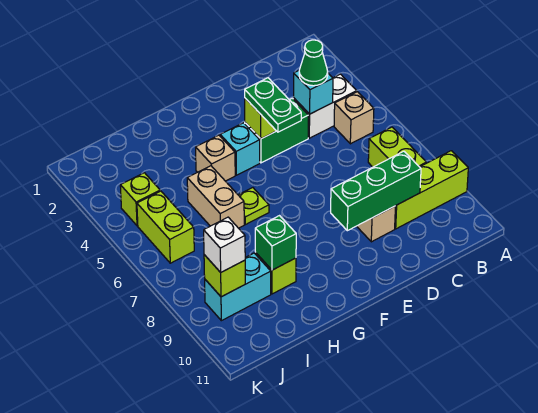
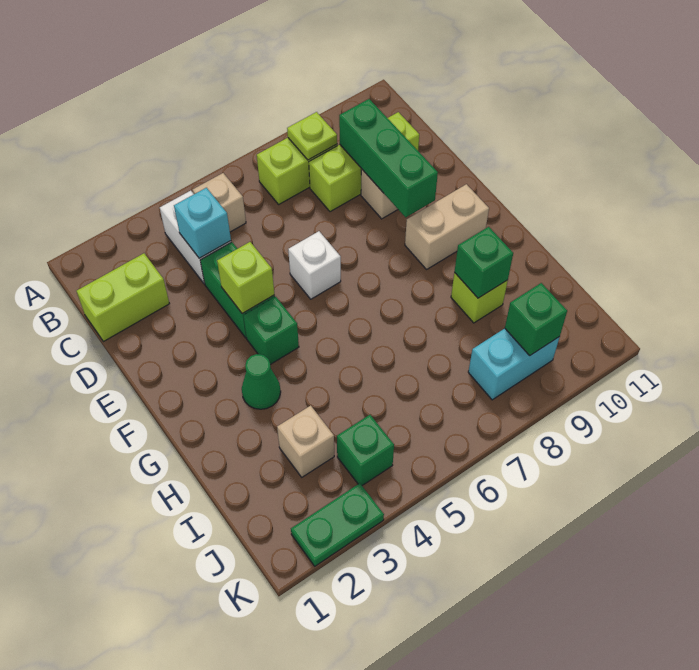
lime brick A9:C9 level 1 -> lime brick C8:C10 level 1
green cone C4 level 3 -> green cone G3 level 1
green plate E4:E5 level 3 -> green plate K2:K3 level 1
cyan brick F4 level 1 -> green brick F4 level 1
tan brick G4 level 1 -> tan brick I3 level 1
lime plate G6 level 1 -> lime plate B8 level 2
tan brick H5:H6 level 1 -> tan brick F9:F10 level 1
cyan brick I9:J9 level 1 -> cyan brick J8:J9 level 1
lime brick J4 level 1 -> green brick J4 level 1
lime brick J5:J6 level 1 -> lime brick C1:C2 level 1
lime brick J9 level 2 -> green brick J9 level 2
white brick J9 level 3 -> white brick E6 level 1

